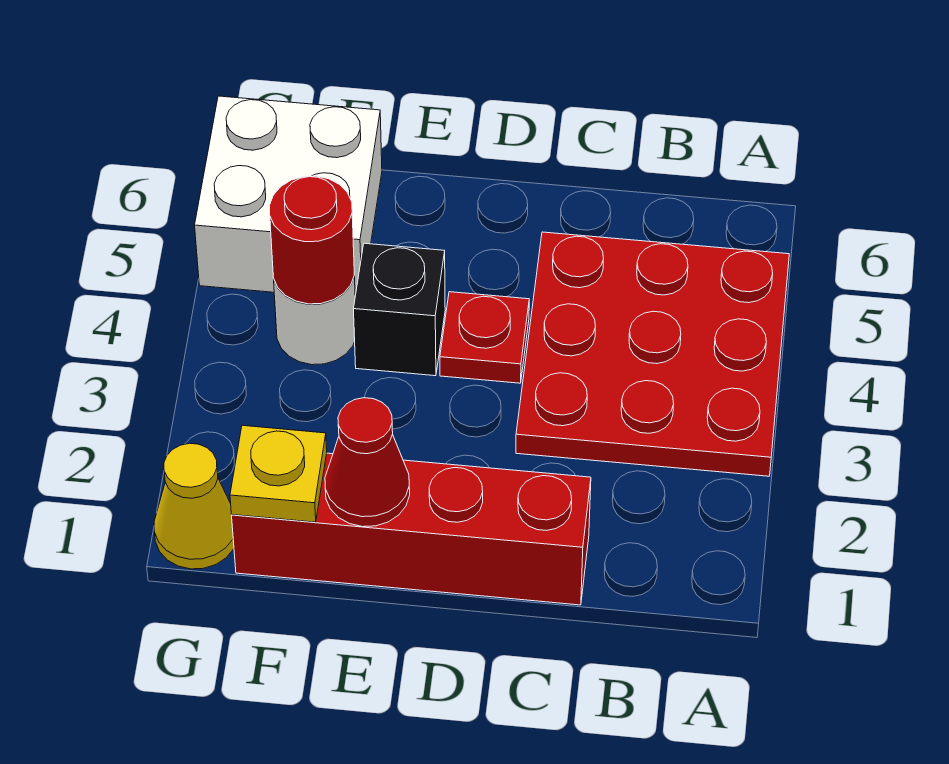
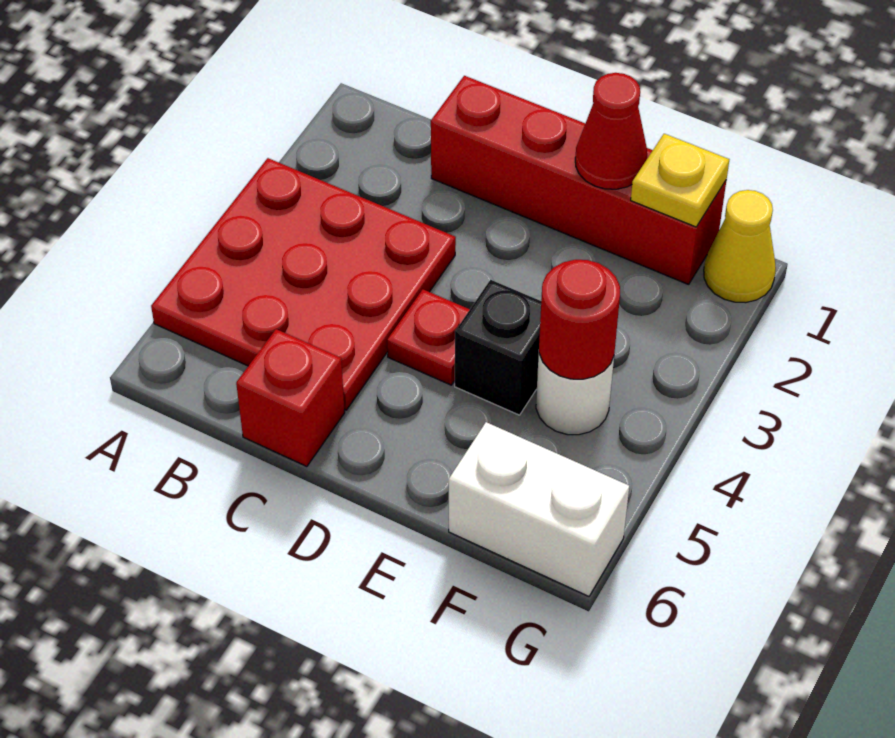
none -> red brick C6 level 1
white brick F5:G6 level 1 -> white brick F6:G6 level 1

